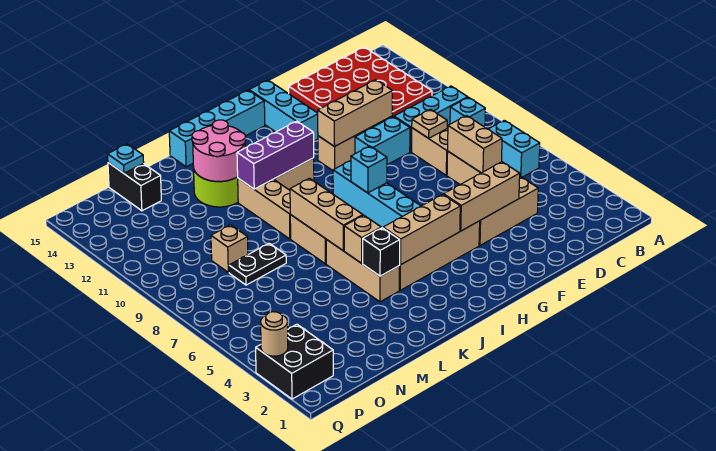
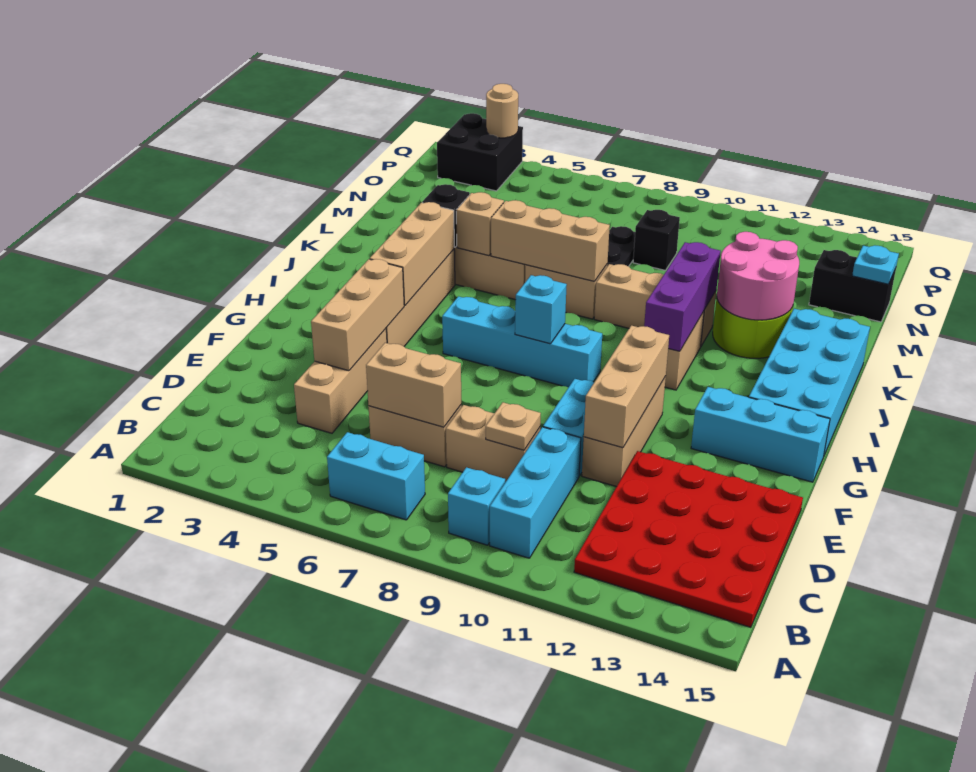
cyan brick H15:K15 level 1 -> cyan brick H14:K15 level 1
tan brick N9 level 1 -> black brick N9 level 1

